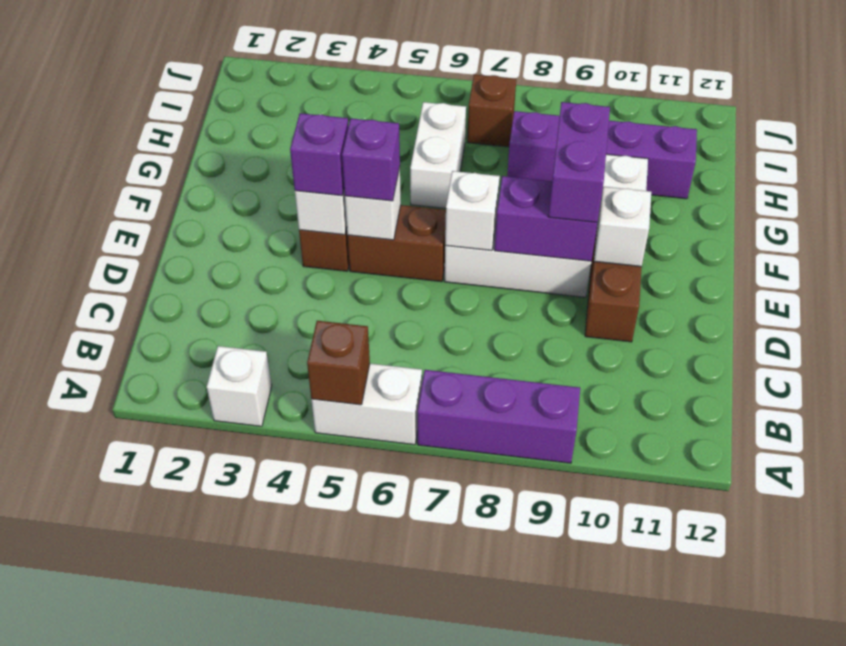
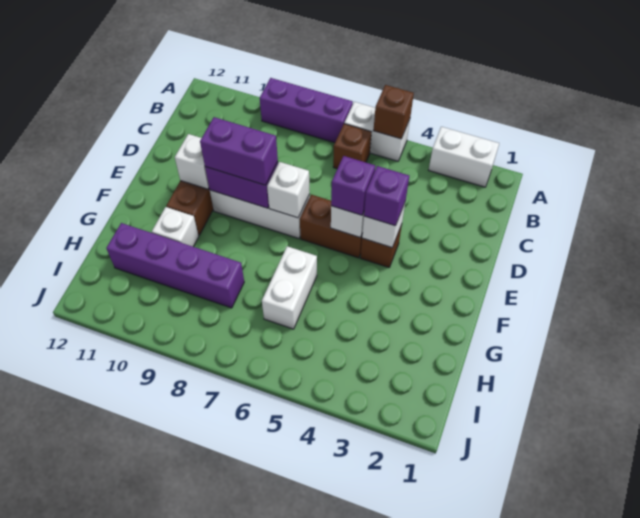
white brick A3 level 1 -> white brick A2:A3 level 1
purple brick E9:F9 level 3 -> purple brick E8:E9 level 3
brown brick I7 level 1 -> brown brick B6 level 1

